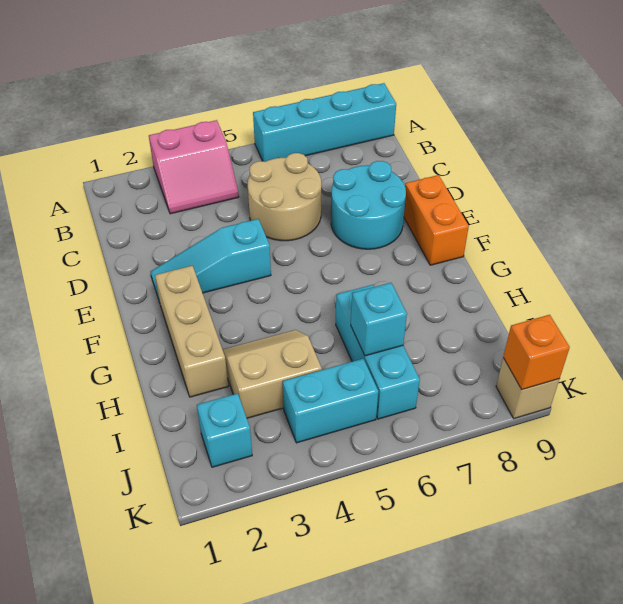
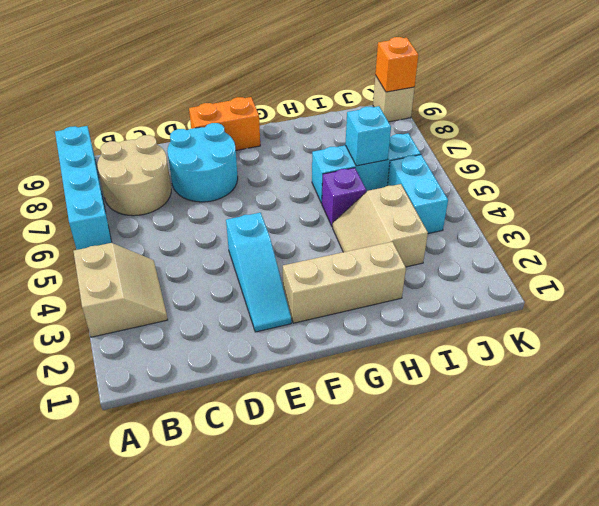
pink slope A3:B4 level 1 top A -> tan slope A3:B4 level 1 top A
tan round brick C5:D6 level 1 -> tan round brick B7:C8 level 1
none -> purple brick H5 level 1
cyan brick J2 level 1 -> none

